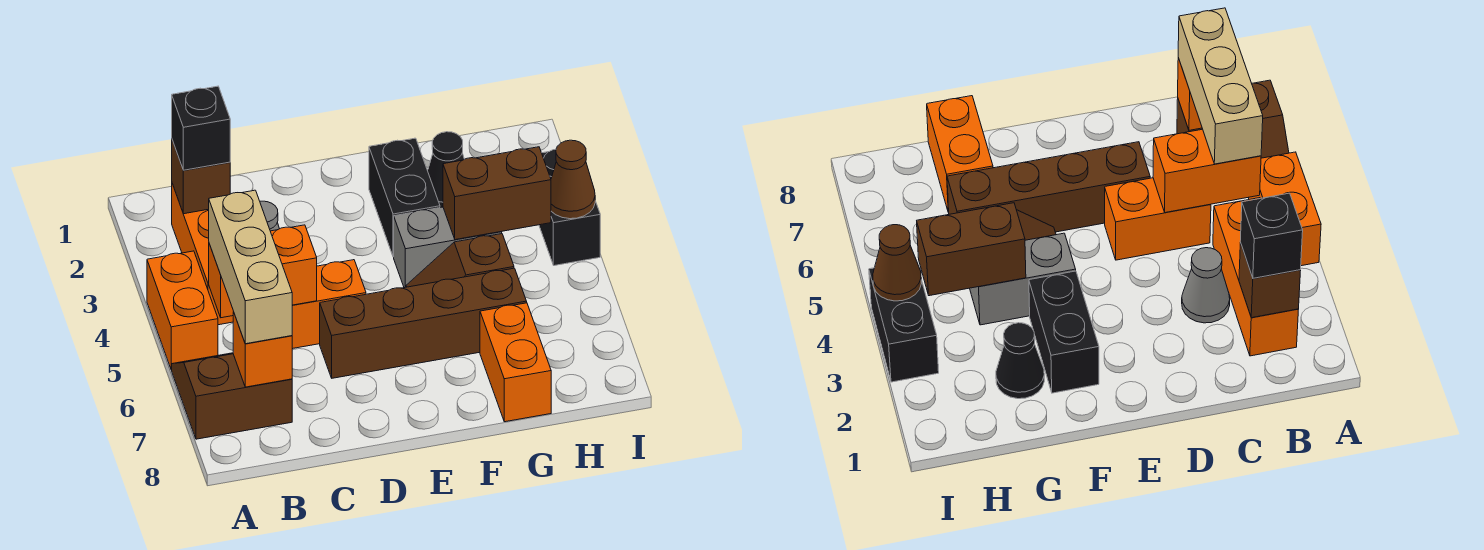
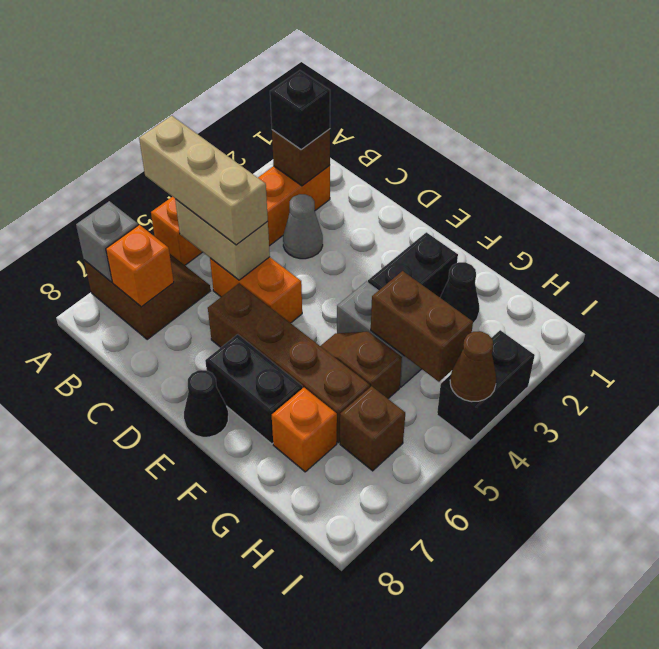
none -> grey brick A7 level 2
orange brick B5:C5 level 2 -> tan brick B5:C5 level 2
tan brick B5:B7 level 3 -> tan brick A5:C5 level 3
none -> black brick E7:F7 level 1
none -> black cone E8 level 1
orange brick G7:G8 level 1 -> orange brick G7 level 1
none -> brown brick H6 level 1

